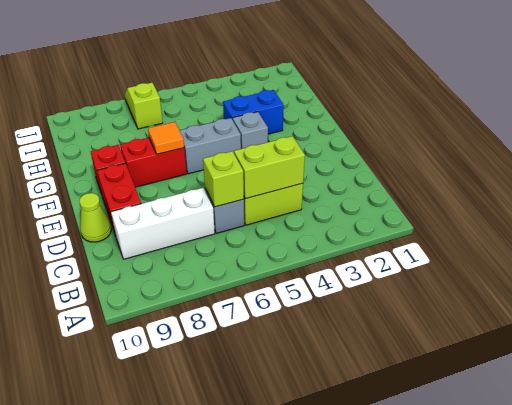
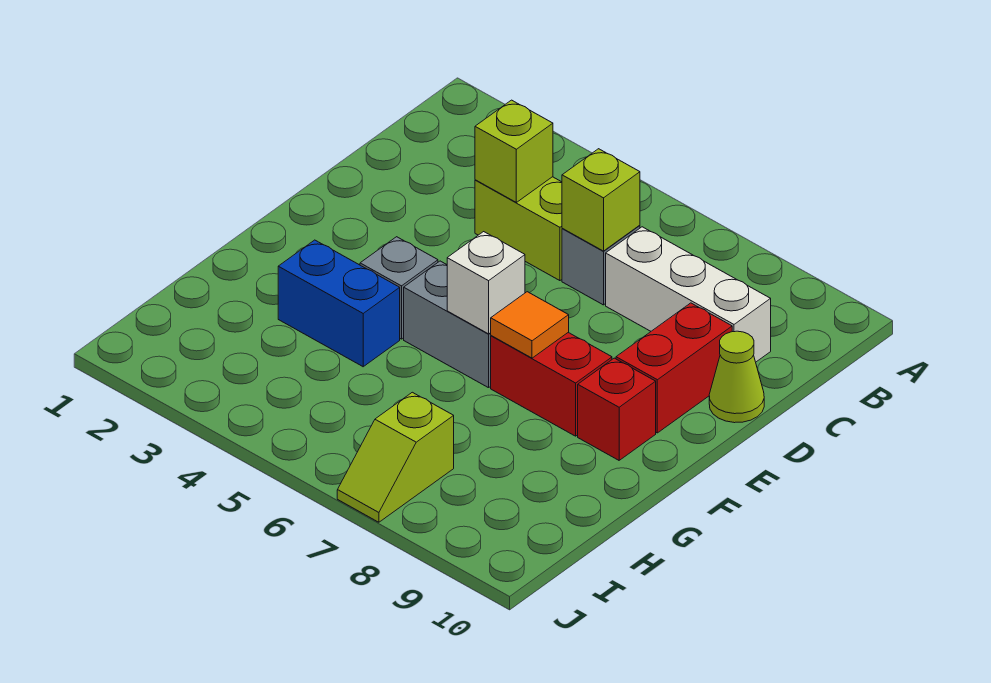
lime brick C4:C5 level 2 -> lime brick C4 level 2
none -> white brick F6 level 2

